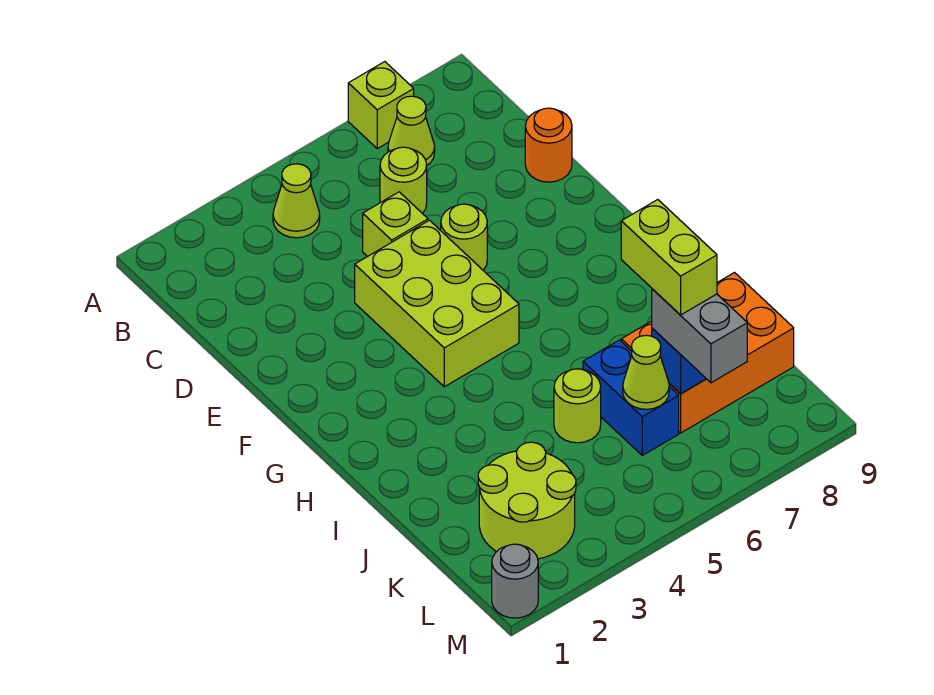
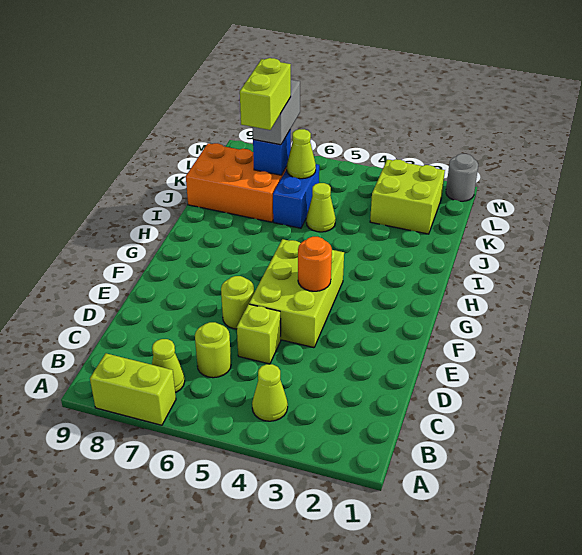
lime brick A7 level 1 -> lime brick A7:A8 level 1
orange round brick D9 level 1 -> orange round brick F4 level 2
lime round brick J5 level 1 -> lime cone J5 level 1
lime round brick K2:L3 level 1 -> lime brick K2:L3 level 1

